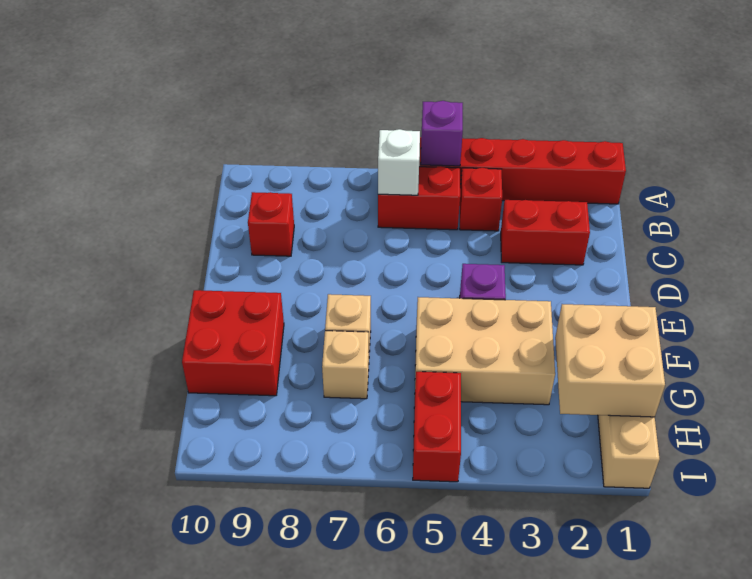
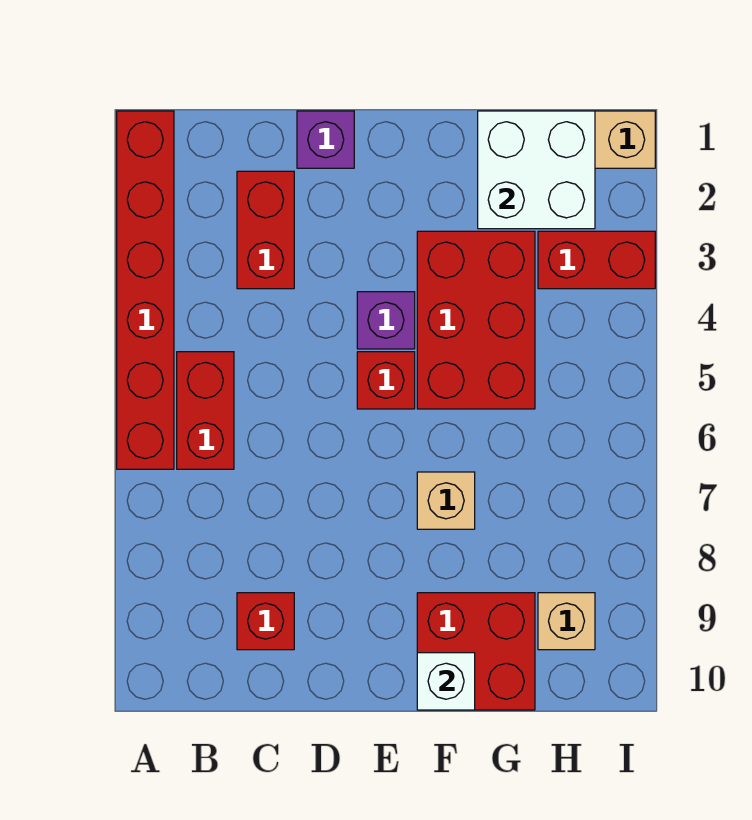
purple brick A5 level 2 -> purple brick D1 level 1
red brick B4 level 1 -> red brick E5 level 1
white brick B6 level 2 -> white brick F10 level 2
tan brick F3:G5 level 1 -> red brick F3:G5 level 1
tan brick G1:H2 level 2 -> white brick G1:H2 level 2
tan brick G7 level 1 -> tan brick H9 level 1
red brick H5:I5 level 1 -> red brick H3:I3 level 1

